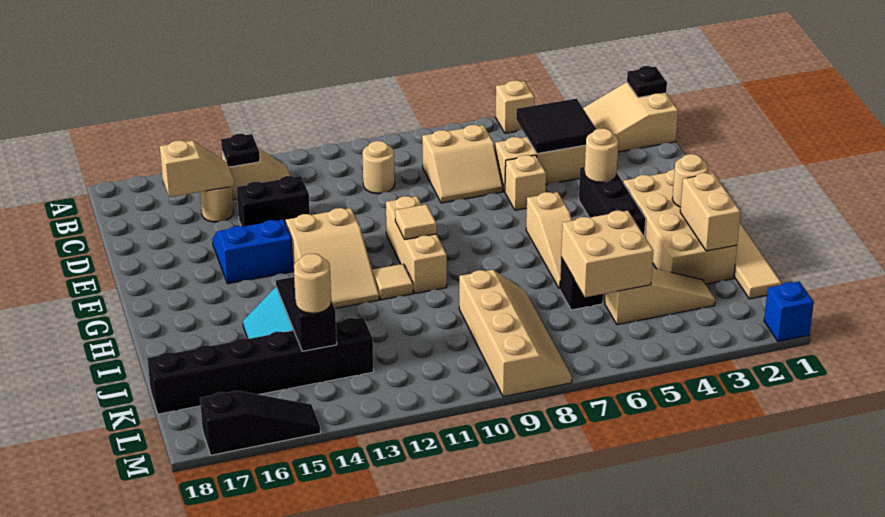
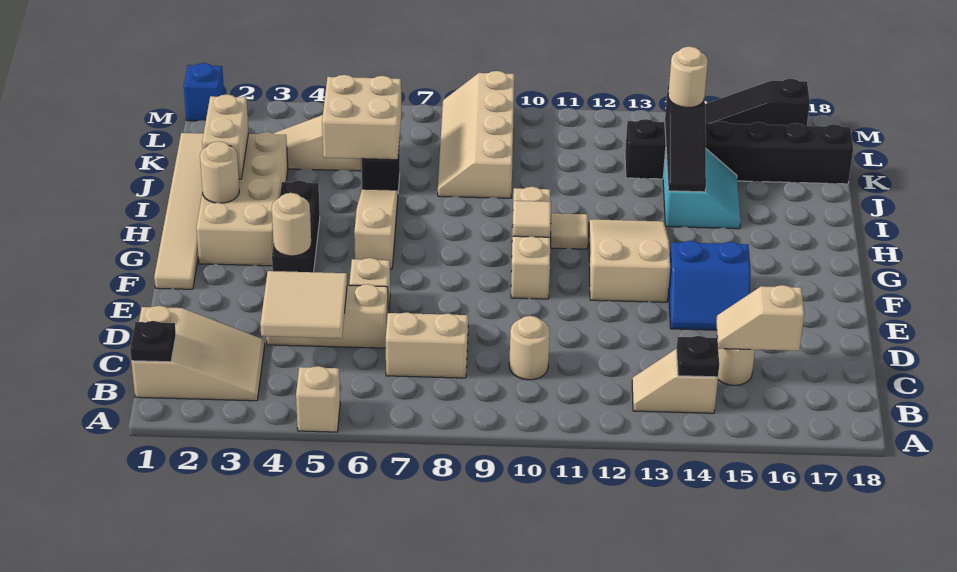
black tile C4:D5 level 2 -> tan tile C4:D5 level 2
black brick D13:D14 level 1 -> none

